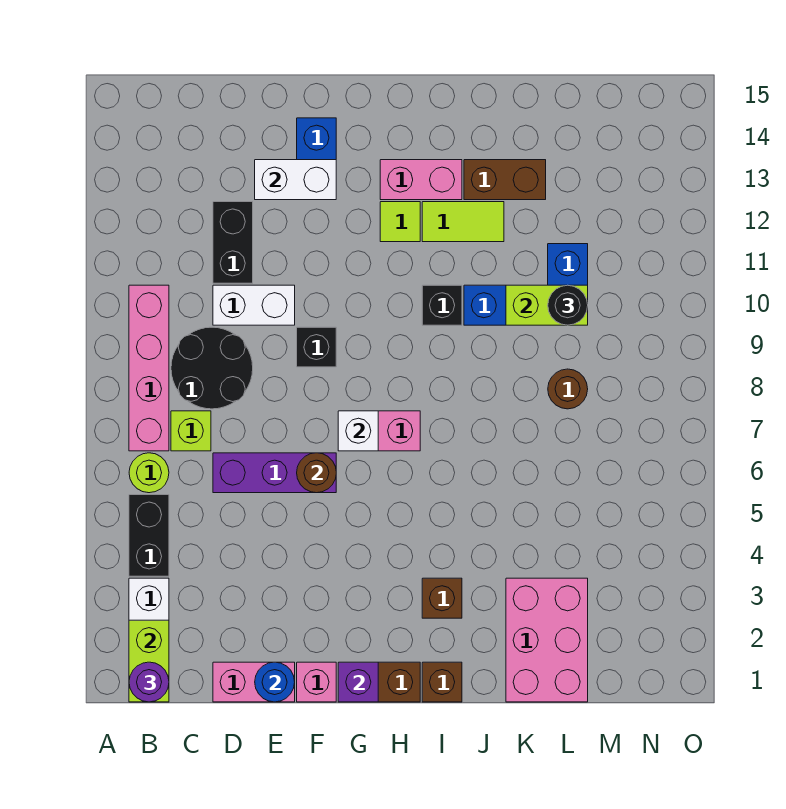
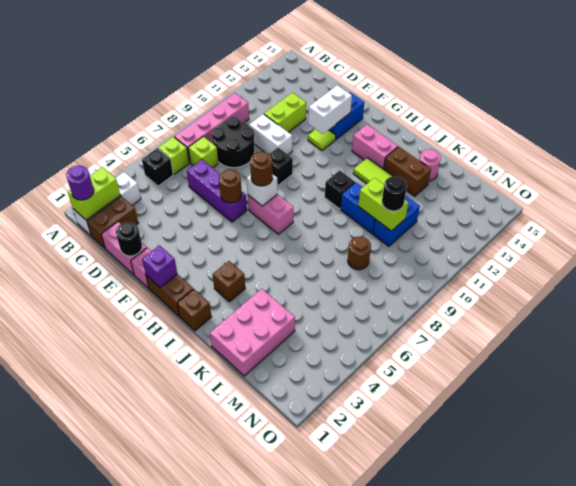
black brick B4:B5 level 1 -> black brick B5 level 1
lime round brick B6 level 1 -> lime brick B6 level 1
none -> brown brick C1:C2 level 1
black brick D11:D12 level 1 -> lime brick D11:D12 level 1
blue round brick E1 level 2 -> black round brick E1 level 2
white brick E13:F13 level 2 -> white brick F12:F13 level 2
none -> brown round brick G7 level 3
lime tile H12 level 1 -> lime tile F12 level 1
none -> pink round brick K14 level 1

